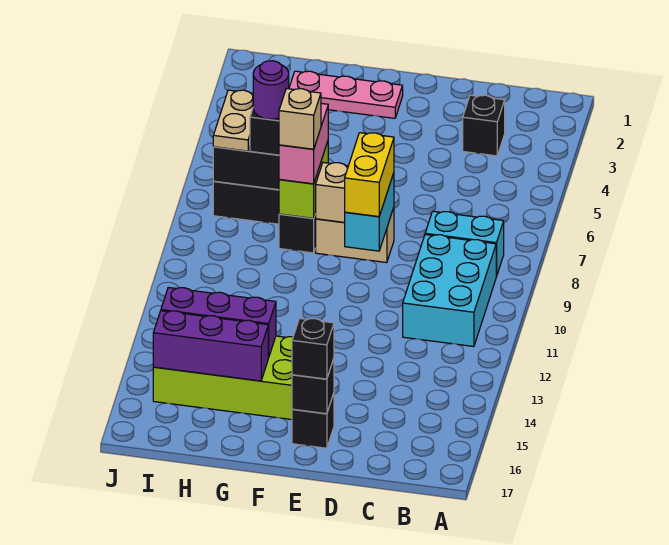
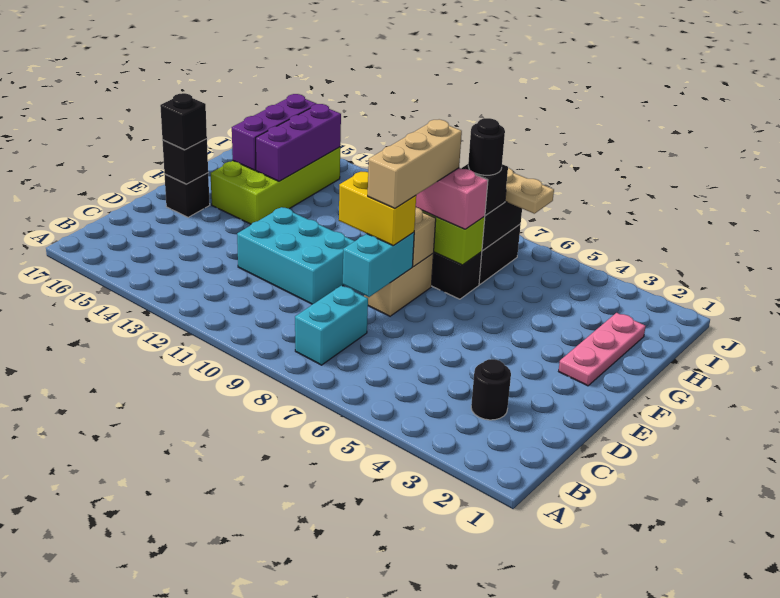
cyan brick B9:C11 level 1 -> cyan brick D10:E12 level 1
black brick C3 level 1 -> black round brick C3 level 1
cyan brick E8:E9 level 2 -> cyan brick D8:E8 level 2
tan brick G8 level 4 -> tan brick E8:G8 level 4
purple round brick H7 level 4 -> black round brick H7 level 4

